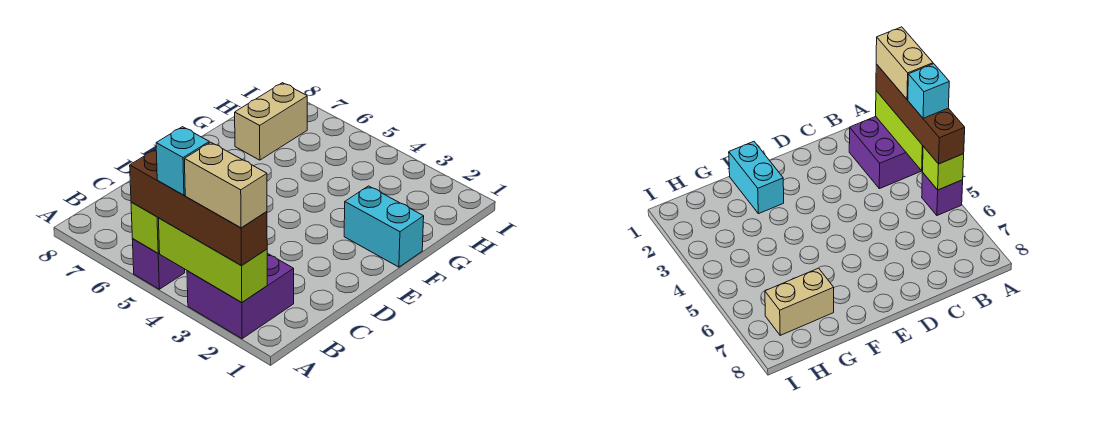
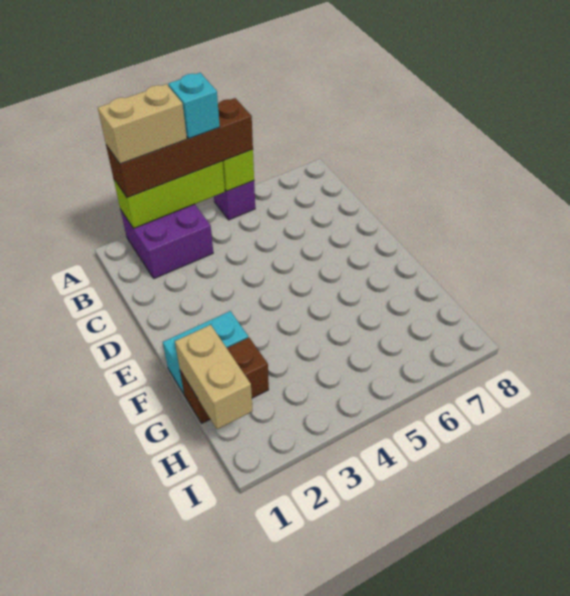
none -> brown brick G1:G2 level 1
tan brick G7:H7 level 1 -> tan brick G1:H1 level 2

